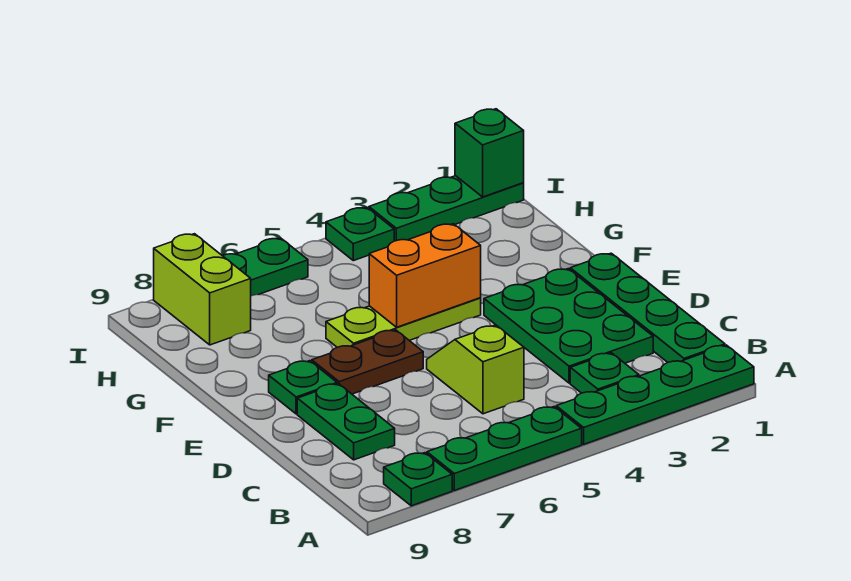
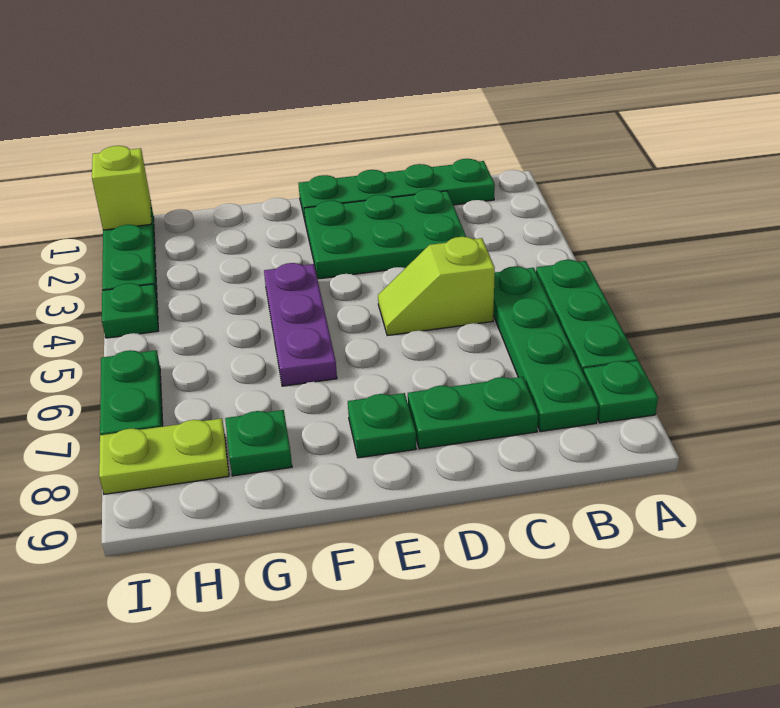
green plate A1:A4 level 1 -> green plate B5:B8 level 1
green plate B3 level 1 -> green plate G8 level 1
brown plate E6:E7 level 1 -> none
lime plate F4:F6 level 1 -> purple plate F4:F6 level 1
orange brick F4:F5 level 2 -> none
lime brick H8:I8 level 1 -> lime plate H8:I8 level 1
green brick I1 level 2 -> lime brick I1 level 2

